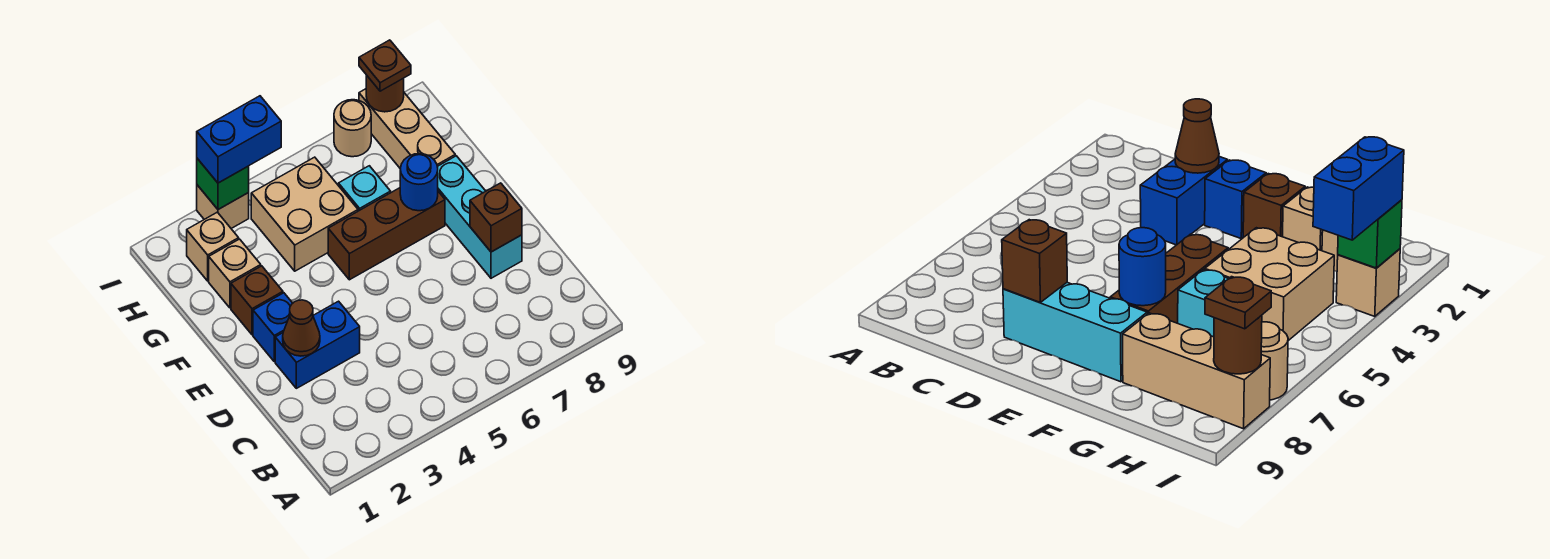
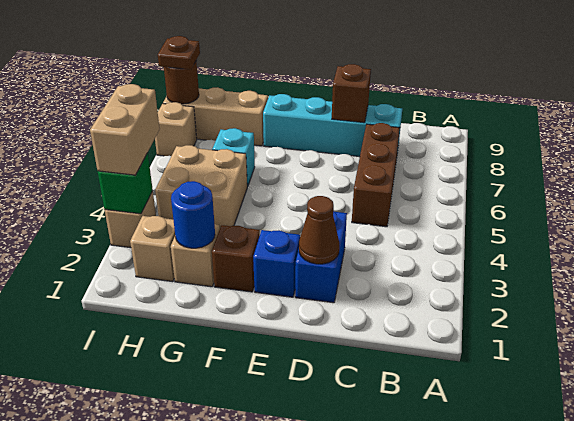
cyan brick D8:F8 level 1 -> cyan brick C8:F8 level 1
brown brick F5:F7 level 1 -> brown brick C5:C7 level 1
blue round brick F7 level 2 -> blue round brick G2 level 2
blue brick I3:I4 level 3 -> tan brick I3:I4 level 3
tan round brick I7 level 1 -> tan brick I7 level 1

